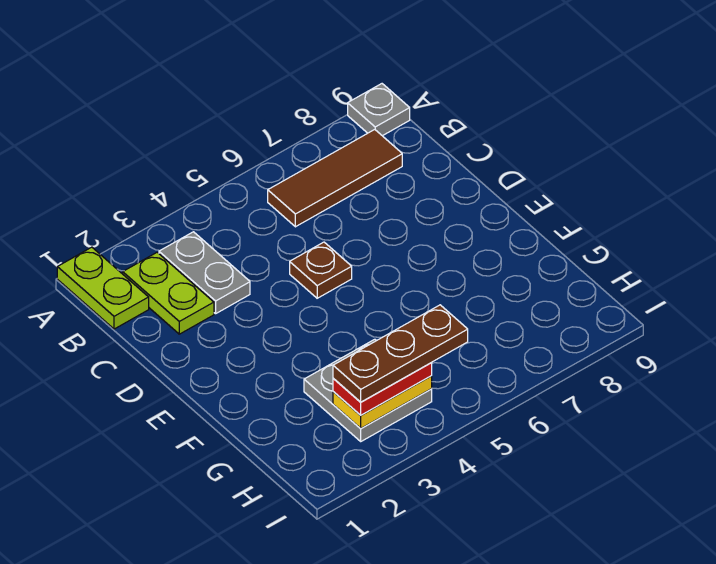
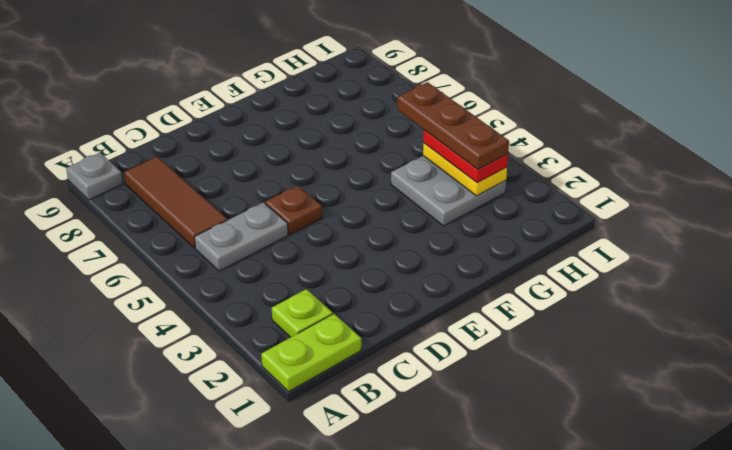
lime plate B2:C2 level 1 -> lime plate B2 level 1
grey plate B3:C3 level 1 -> grey plate B5:C5 level 1

